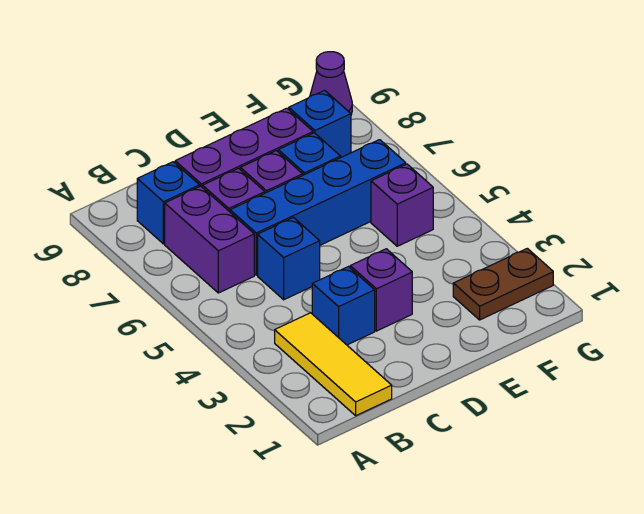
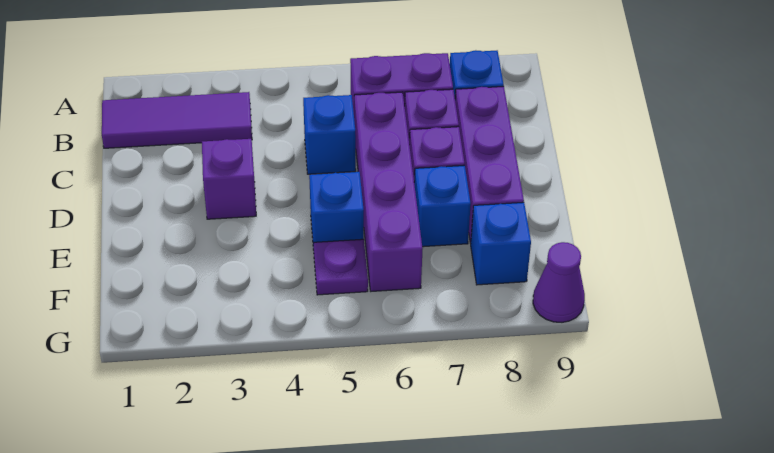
yellow tile B1:B3 level 1 -> purple tile B1:B3 level 1
blue brick C3 level 1 -> blue brick E5 level 1
blue brick C6:F6 level 1 -> purple brick C6:F6 level 1
brown plate F2:G2 level 1 -> none
purple brick F5 level 1 -> purple plate F5 level 1

